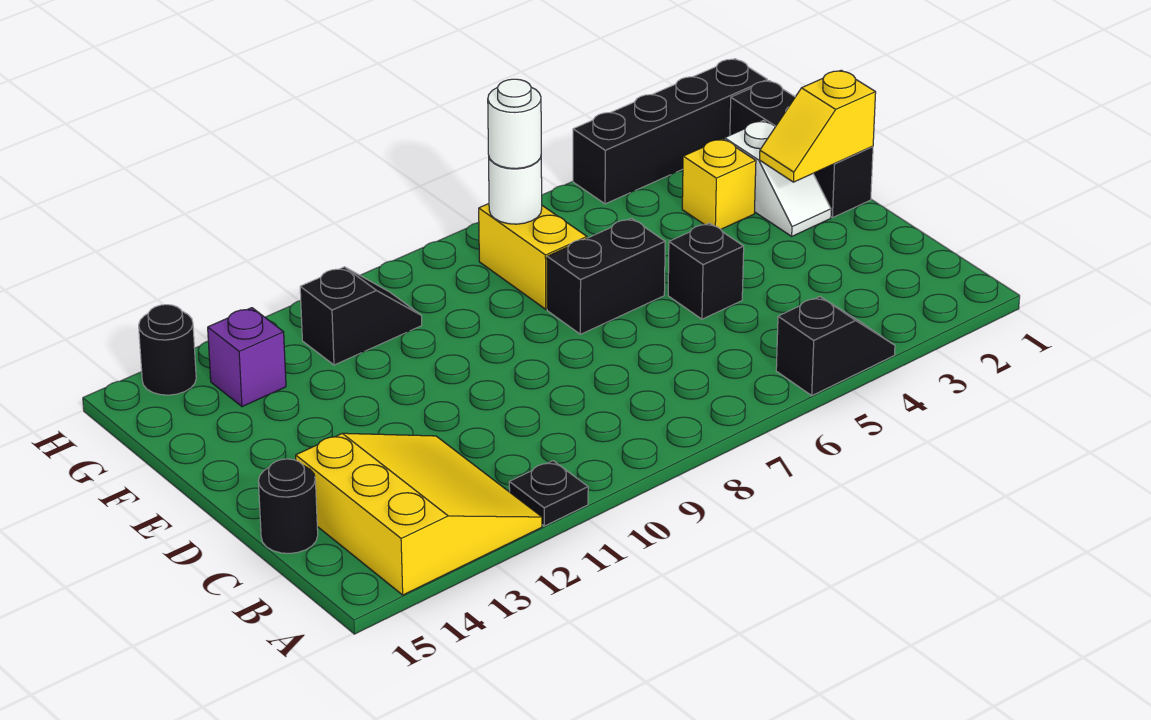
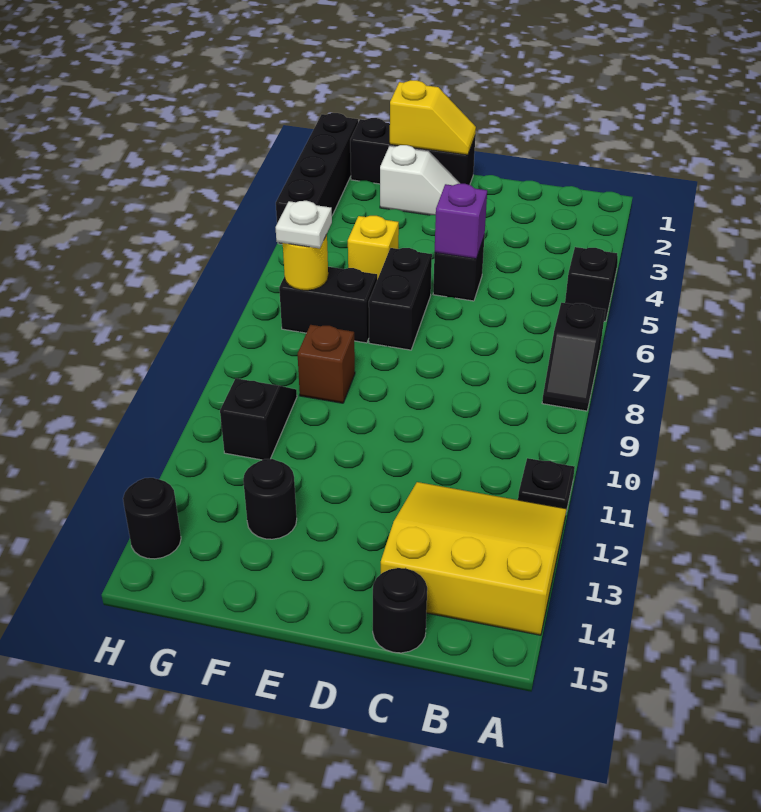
none -> black slope A7:A8 level 1 top 7
yellow slope E1:E2 level 2 top 1 -> yellow slope E1:F1 level 2 top F
yellow brick F3 level 1 -> yellow brick F5 level 1
yellow brick F7:G7 level 1 -> black brick F7:G7 level 1
none -> brown brick F9 level 1
none -> black round brick F13 level 1
white round brick G7 level 2 -> yellow round brick G7 level 2
white round brick G7 level 3 -> white plate G7 level 3
purple brick G13 level 1 -> purple brick D5 level 2

